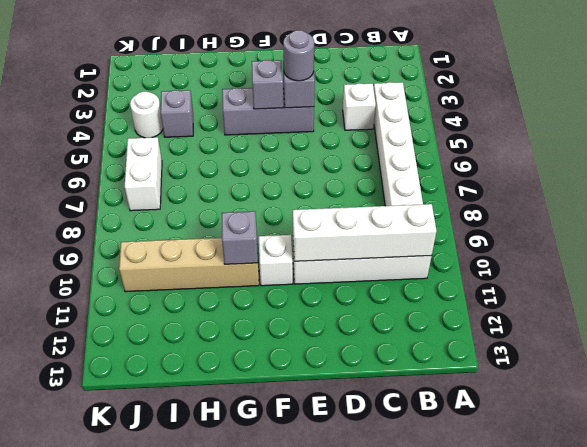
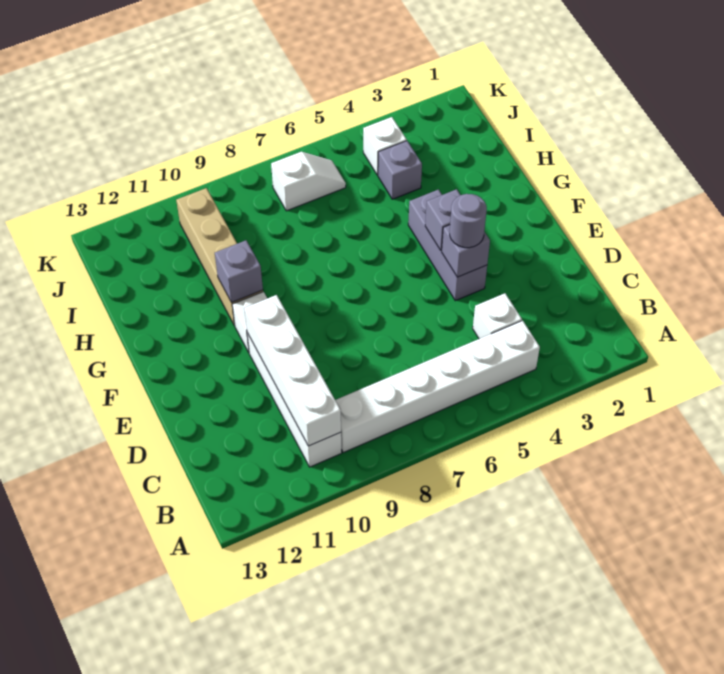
white round brick J4 level 1 -> white brick J4 level 1
white brick J6:J7 level 1 -> white slope J6:J7 level 1 top 7

